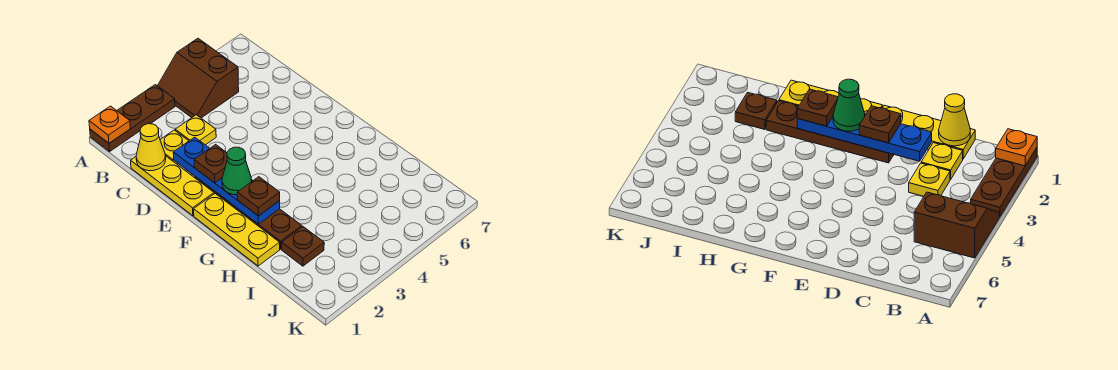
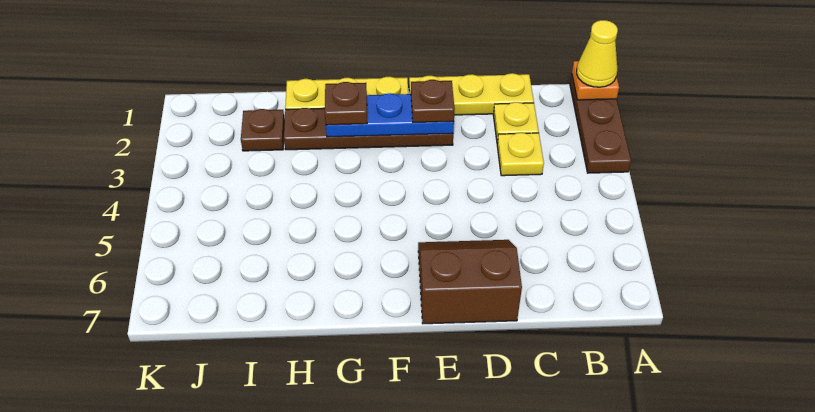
brown slope A4:B5 level 1 top 5 -> brown slope D6:E7 level 1 top 7
yellow cone C1 level 2 -> yellow cone A1 level 3
blue plate D2:G2 level 2 -> blue plate E2:G2 level 2
green cone F2 level 3 -> none

